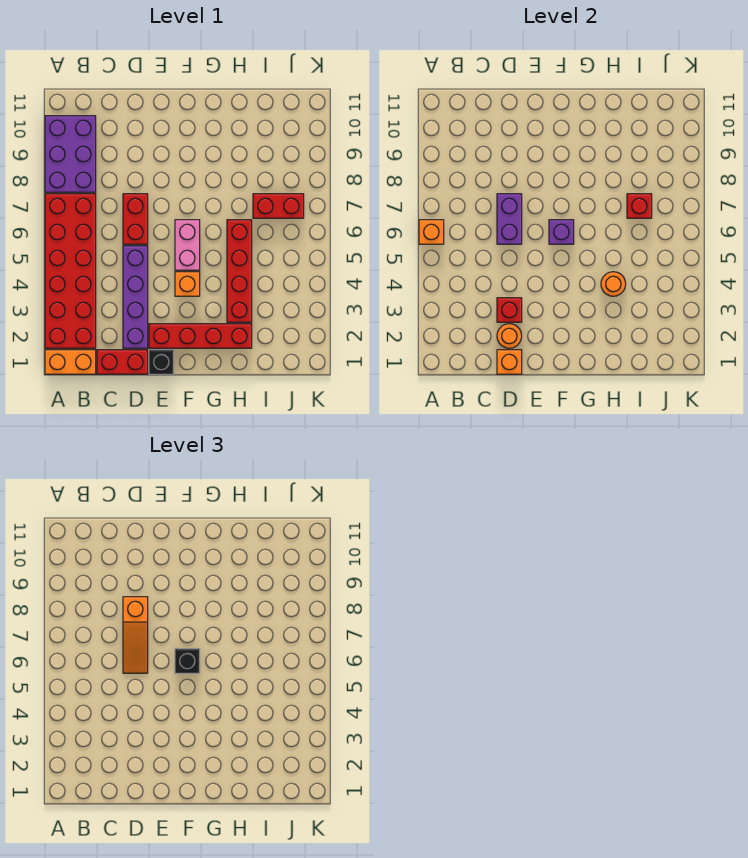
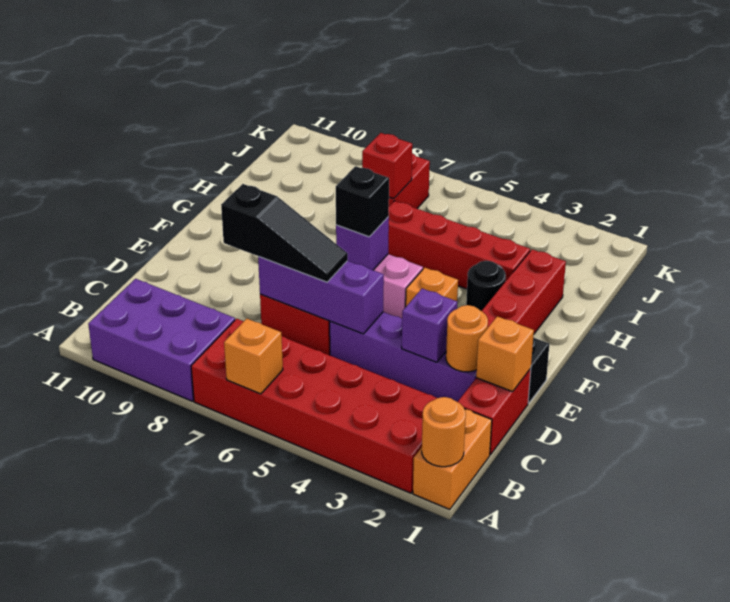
red brick D3 level 2 -> purple brick D3 level 2
purple brick D6:D7 level 2 -> purple brick D5:D7 level 2
orange slope D6:D8 level 3 top 8 -> black slope D6:D8 level 3 top 8
none -> black round brick G3 level 1
orange round brick H4 level 2 -> orange round brick A1 level 2

